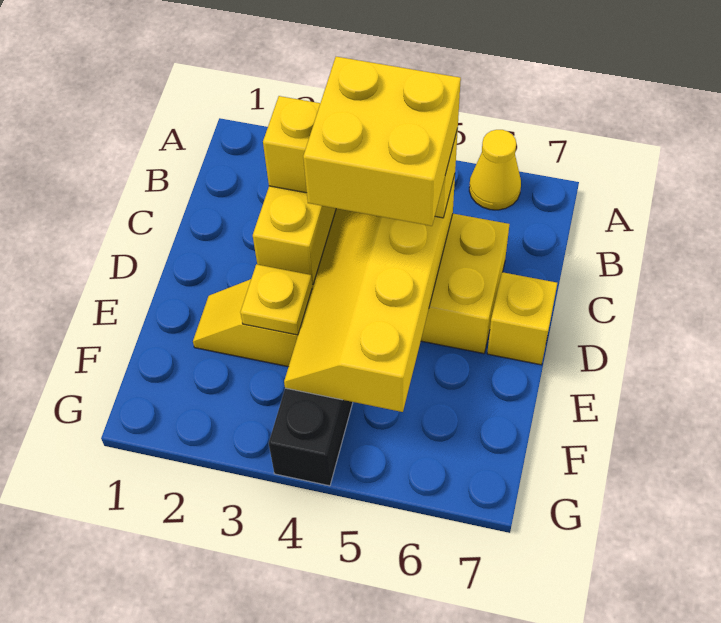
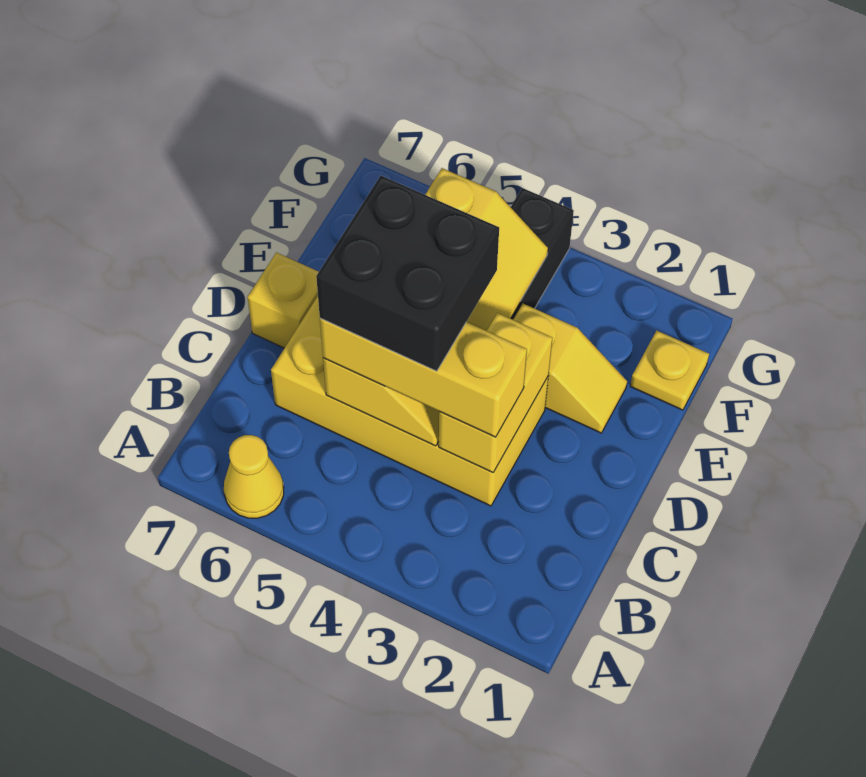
yellow brick C4:D5 level 4 -> black brick C4:D5 level 4
yellow plate E3 level 2 -> yellow plate F1 level 1

